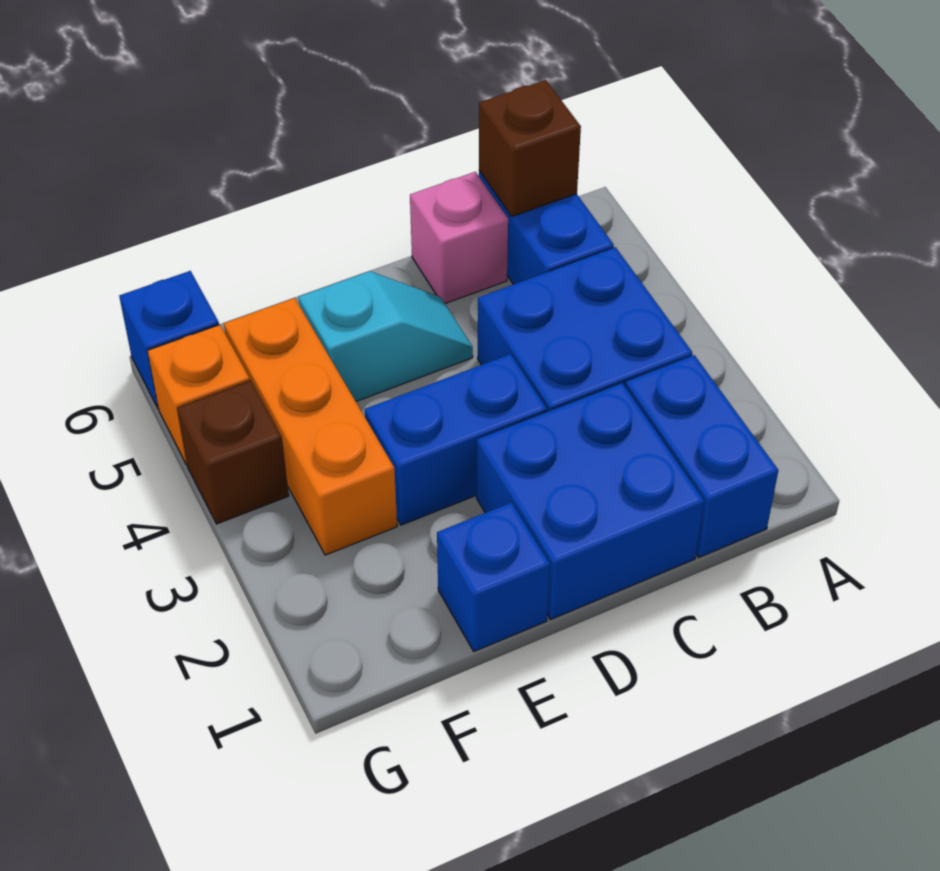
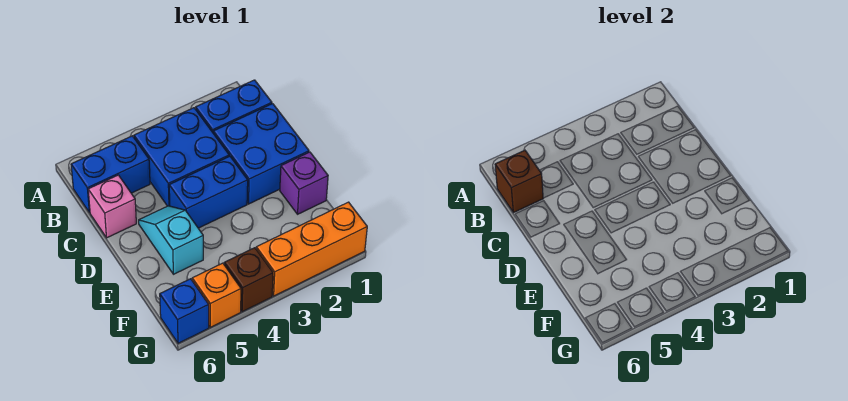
blue brick D3:E3 level 1 -> blue brick D3:D4 level 1
blue brick E1 level 1 -> purple brick E1 level 1
orange brick F3:F5 level 1 -> orange brick G1:G3 level 1

